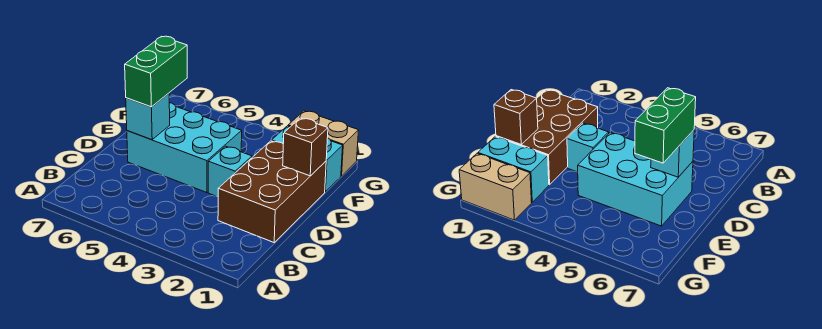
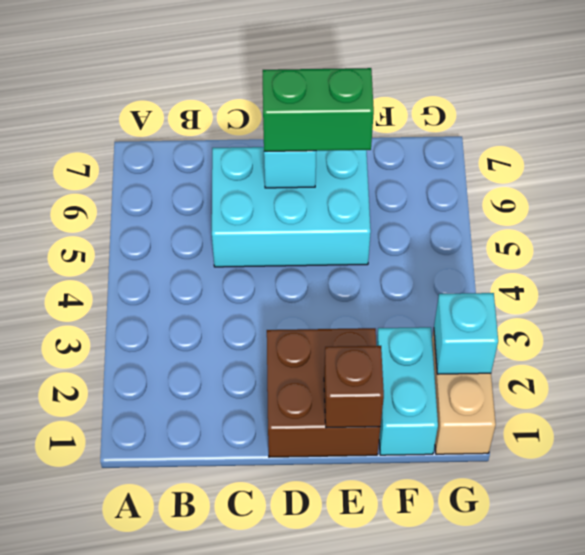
brown brick C1:E2 level 1 -> brown brick D1:E2 level 1
cyan brick D3 level 1 -> cyan brick G2 level 2
cyan brick D4:E6 level 1 -> cyan brick C5:E6 level 1

